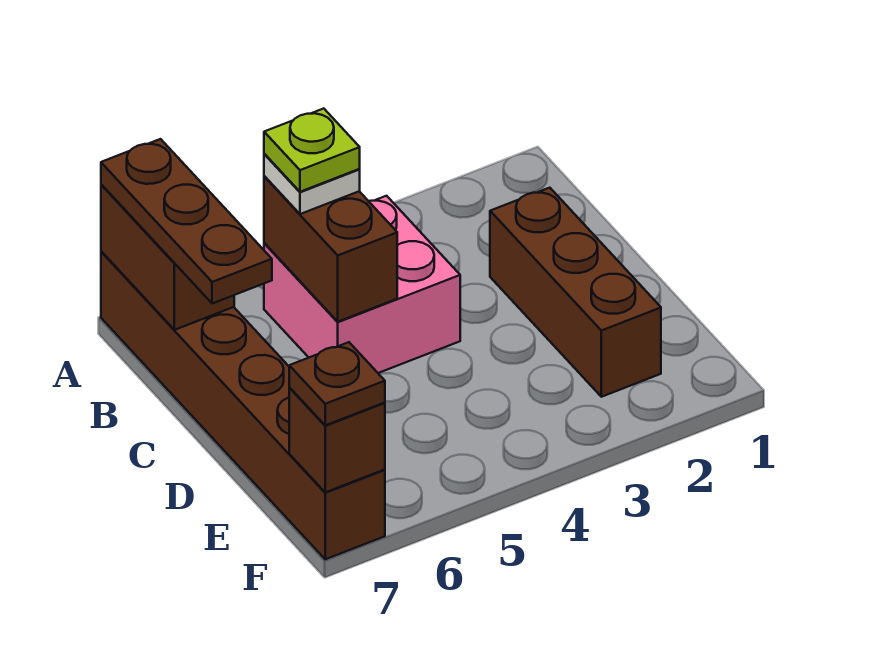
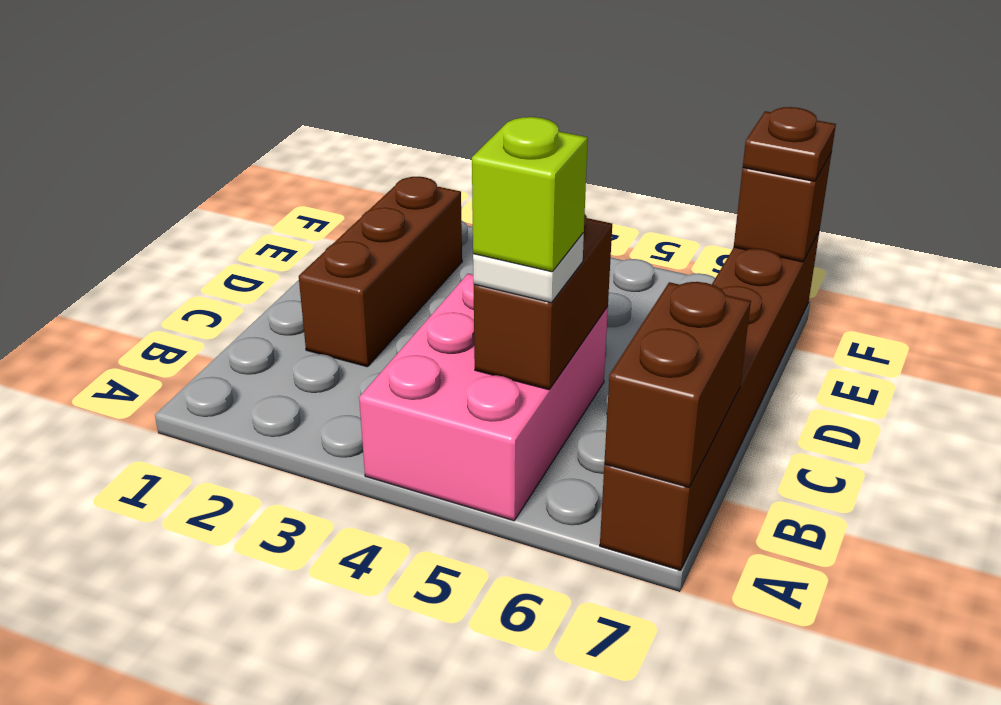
brown plate A7:C7 level 3 -> none
pink brick B4:C5 level 1 -> pink brick A4:C5 level 1
lime plate B5 level 4 -> lime brick B5 level 4

